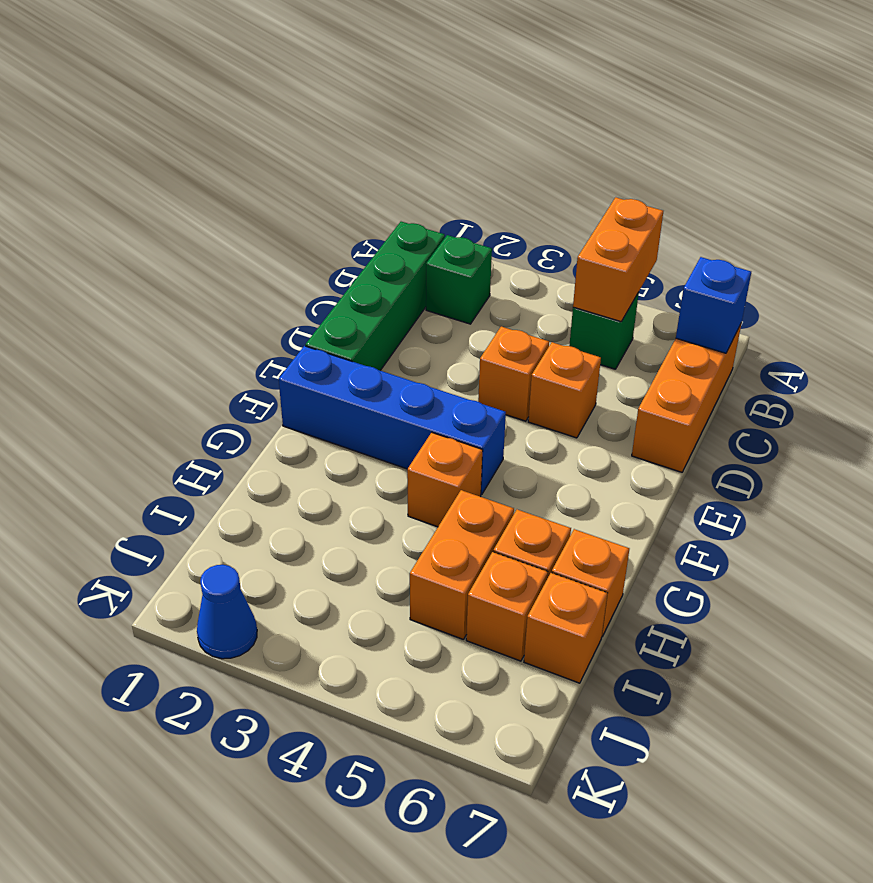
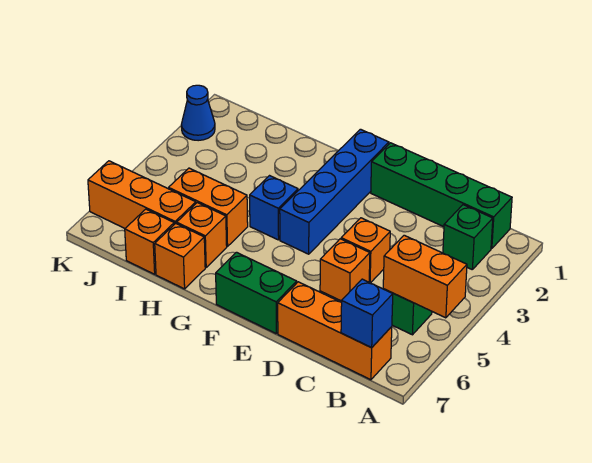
none -> green brick E7:F7 level 1
orange brick G4 level 1 -> blue brick G4 level 1
orange brick I6 level 1 -> orange brick I6:K6 level 1

